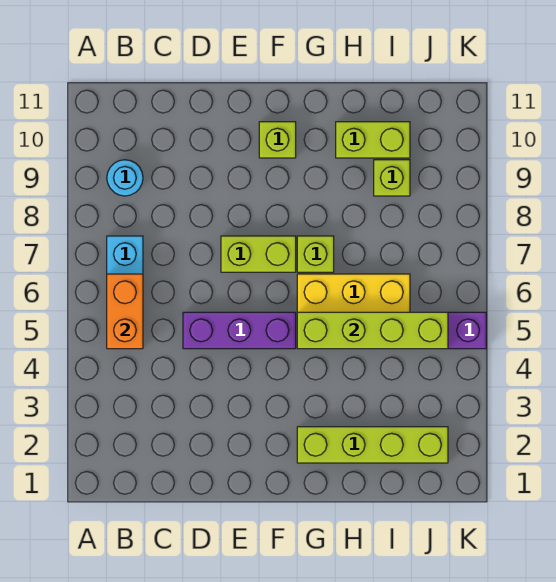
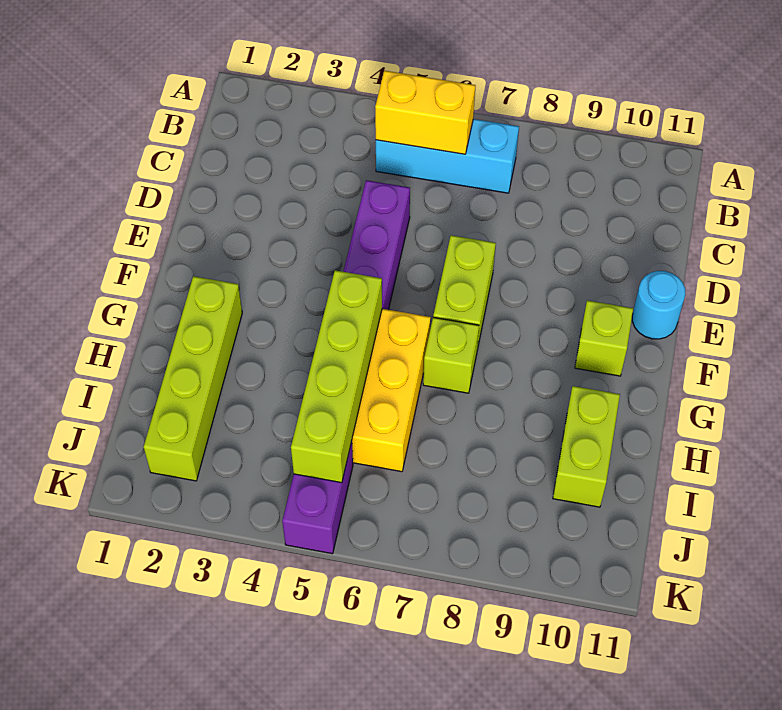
orange brick B5:B6 level 2 -> yellow brick B5:B6 level 2
cyan round brick B9 level 1 -> cyan round brick E11 level 1
lime brick I9 level 1 -> none

